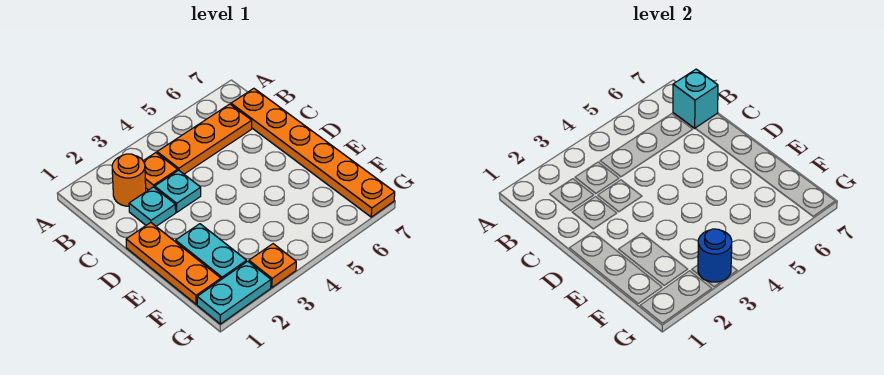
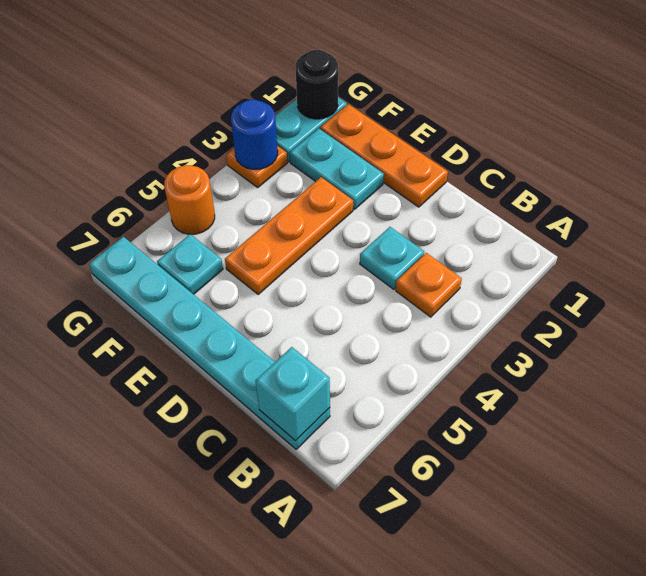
orange round brick B2 level 1 -> orange round brick G5 level 1
orange plate B4:B6 level 1 -> orange plate E3:E5 level 1
orange plate B7:G7 level 1 -> cyan plate B7:G7 level 1
cyan plate C2 level 1 -> cyan plate F6 level 1
none -> black round brick G1 level 2

